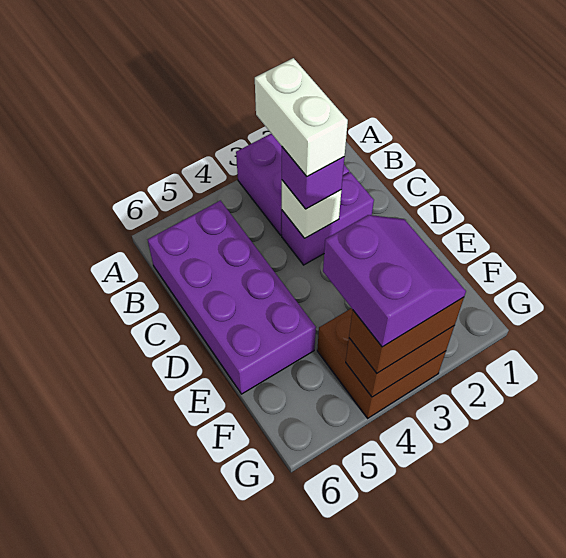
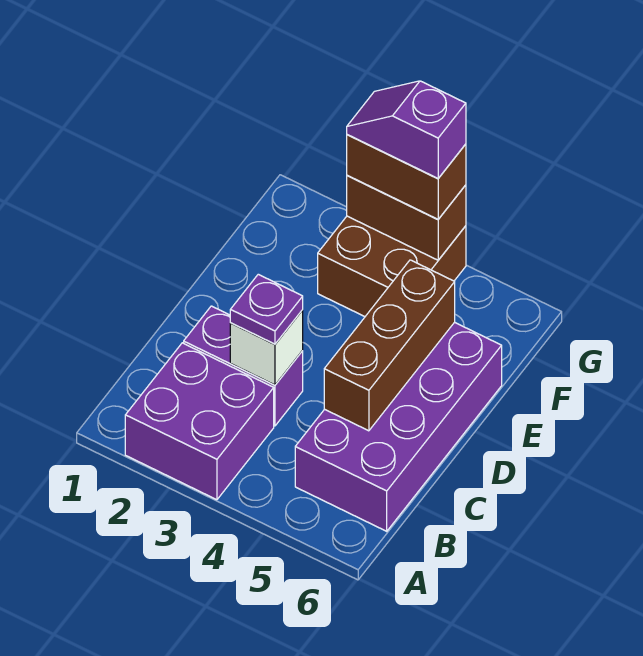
white brick B3:C3 level 4 -> none
purple brick C3 level 3 -> purple plate C3 level 3
none -> brown brick C5:E5 level 2
purple slope F3:G4 level 4 top 4 -> purple slope G3:G4 level 4 top 4

